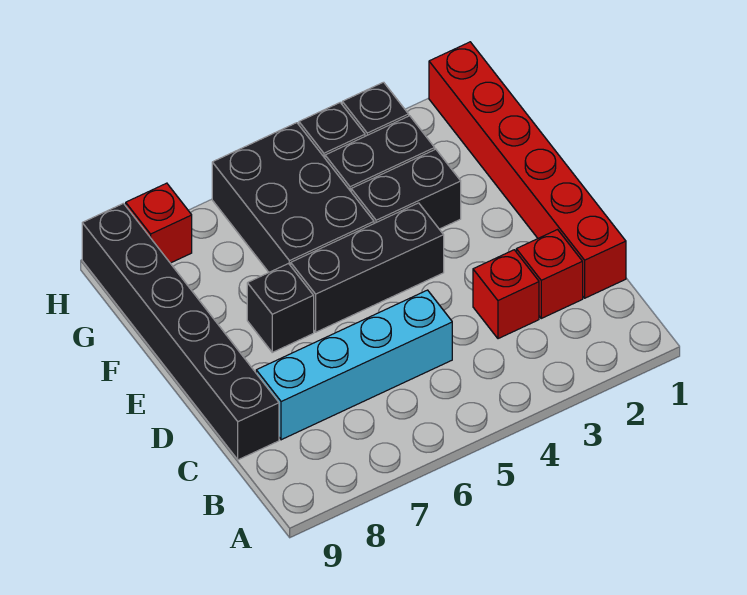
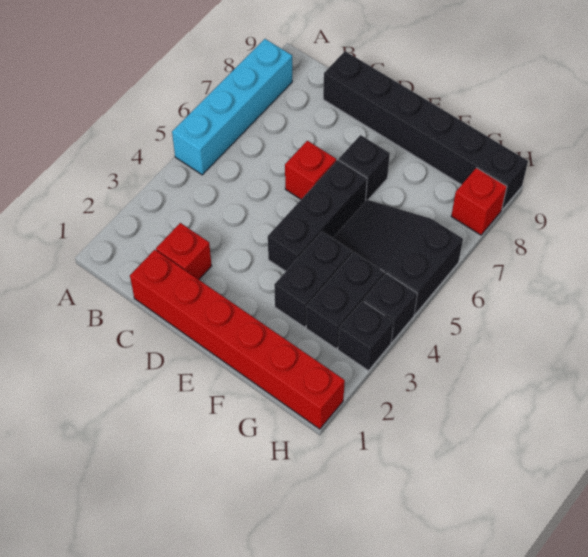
red brick C3 level 1 -> red brick D6 level 1
cyan brick C5:C8 level 1 -> cyan brick A5:A8 level 1
black brick F5:H6 level 1 -> black slope F5:H6 level 1 top H

